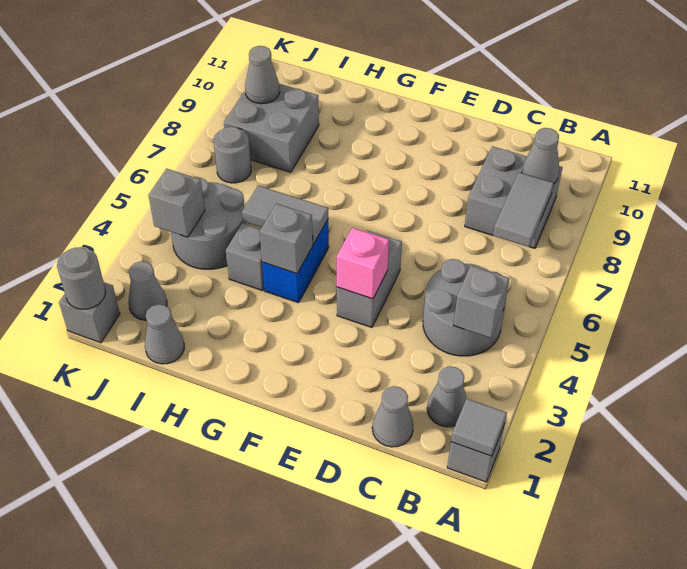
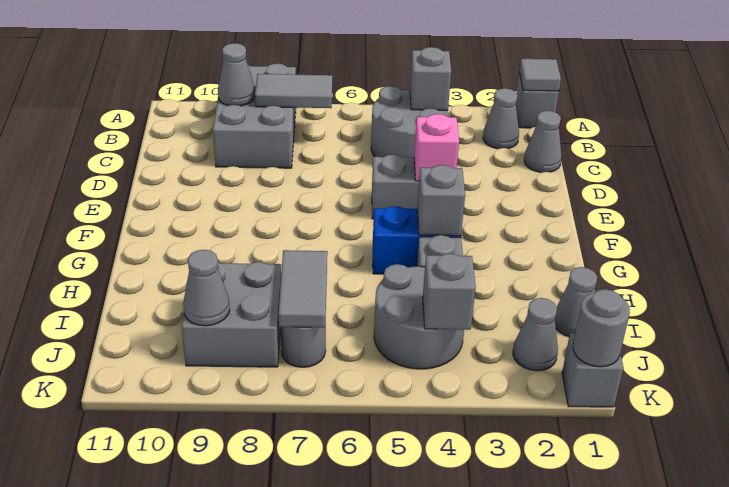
grey brick B8:C9 level 1 -> grey brick A8:C9 level 1
grey tile G5:H5 level 2 -> grey tile I7:J7 level 2

